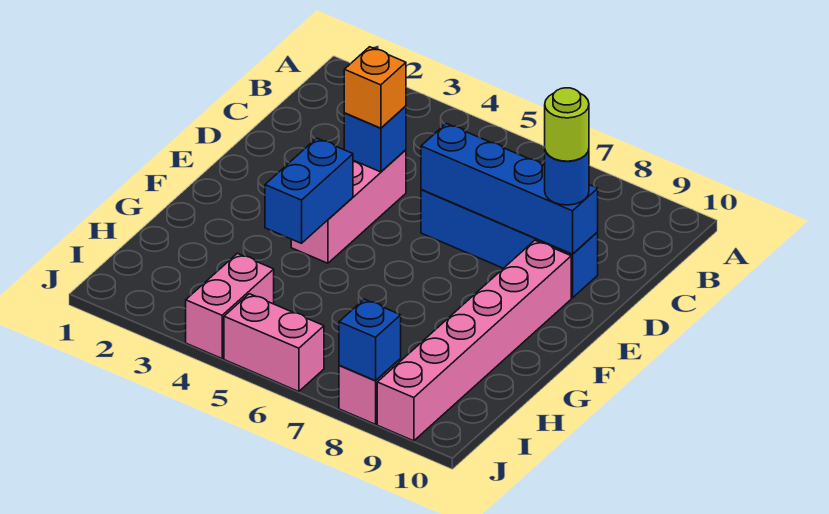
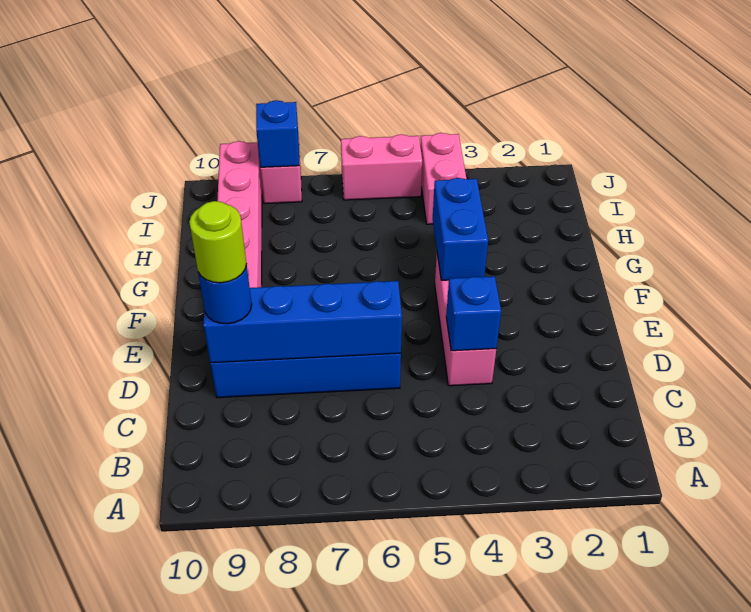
orange brick D4 level 3 -> none

